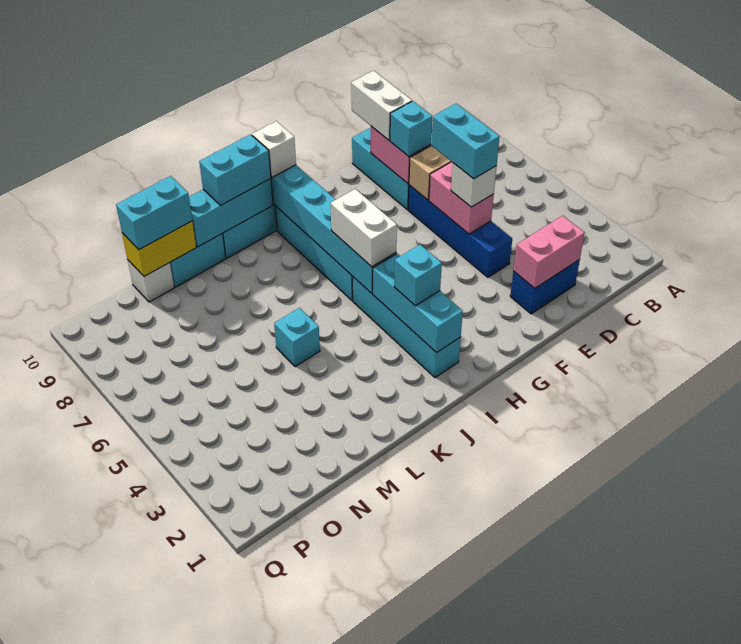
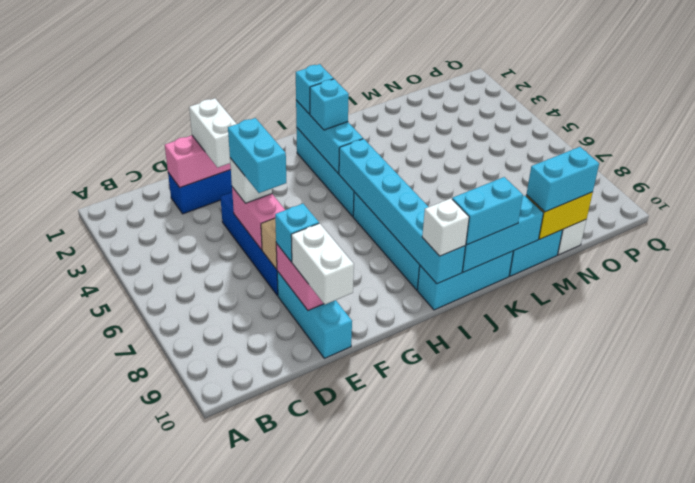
white brick I5:I6 level 3 -> white brick E2:E3 level 3
cyan brick L5 level 1 -> cyan brick I2 level 3

